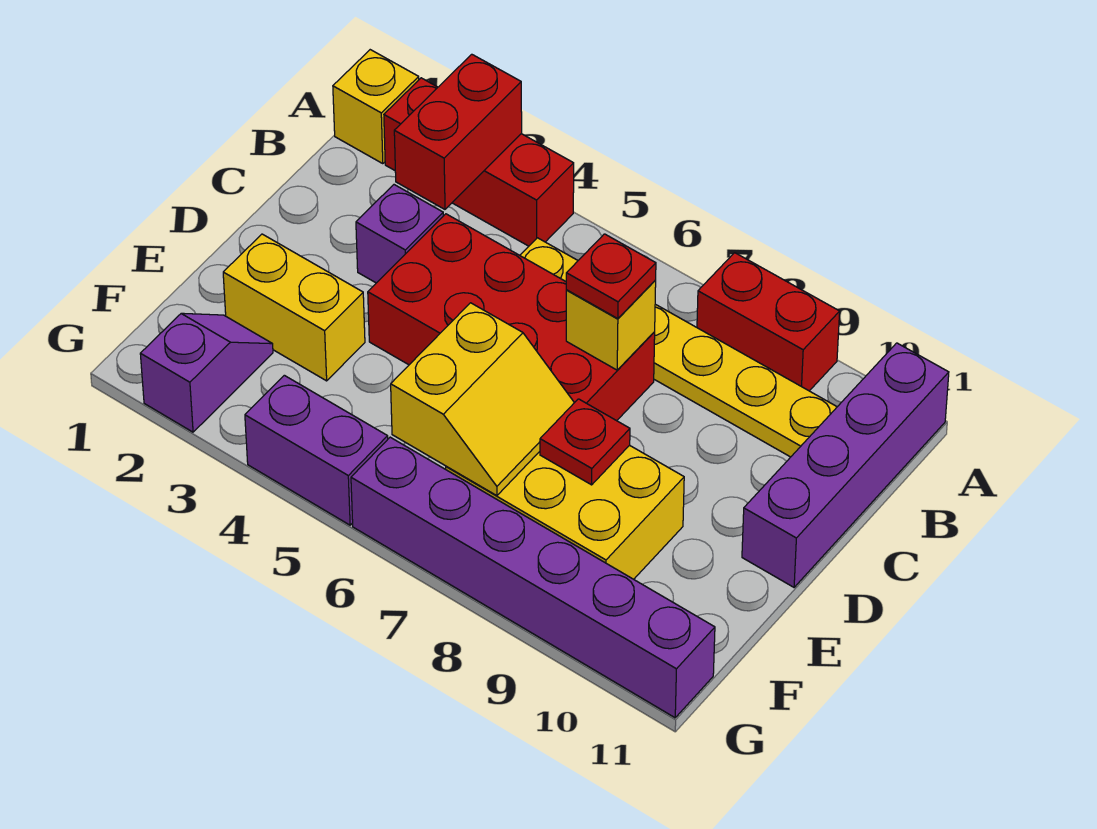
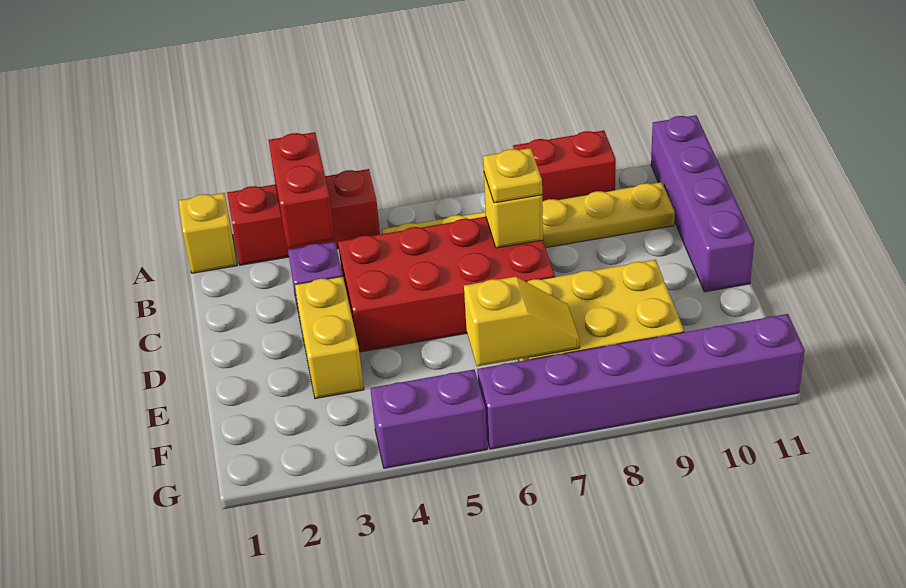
red plate C7 level 3 -> yellow plate C7 level 3
yellow brick E2:E3 level 1 -> yellow brick D3:E3 level 1
yellow slope E6:F7 level 2 top 6 -> yellow slope F6:F7 level 2 top 6
red plate E8 level 2 -> none
purple slope F2:G2 level 1 top G -> none

